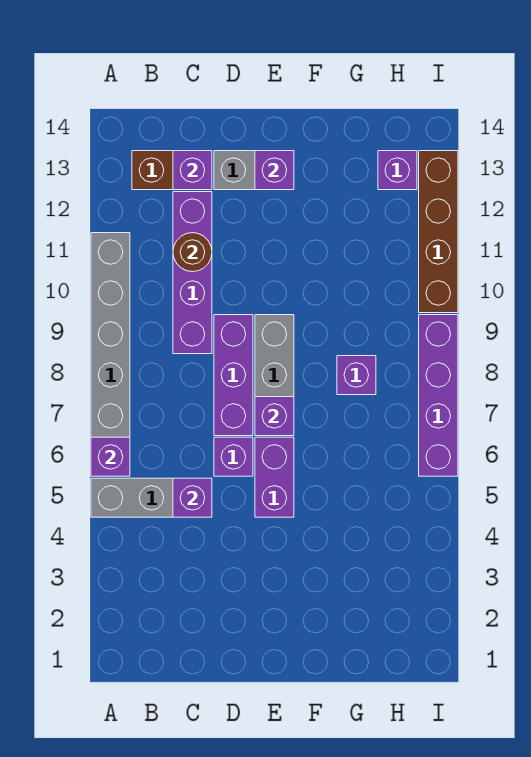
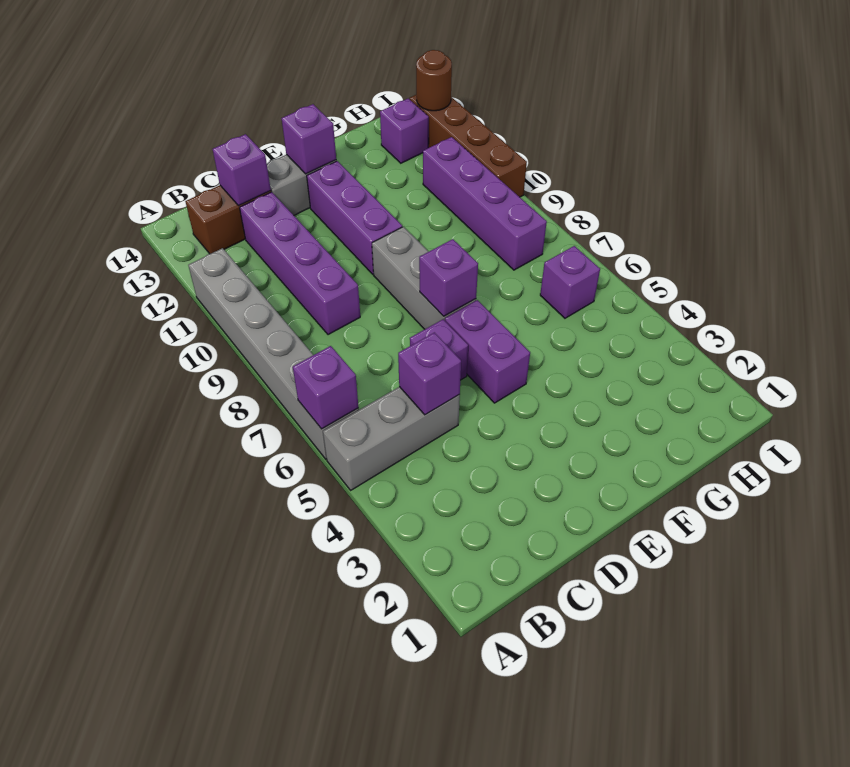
brown round brick C11 level 2 -> brown round brick I13 level 2
purple brick D7:D9 level 1 -> purple brick E10:E12 level 1
purple brick G8 level 1 -> purple brick H6 level 1
purple brick I6:I9 level 1 -> purple brick H8:H11 level 1

